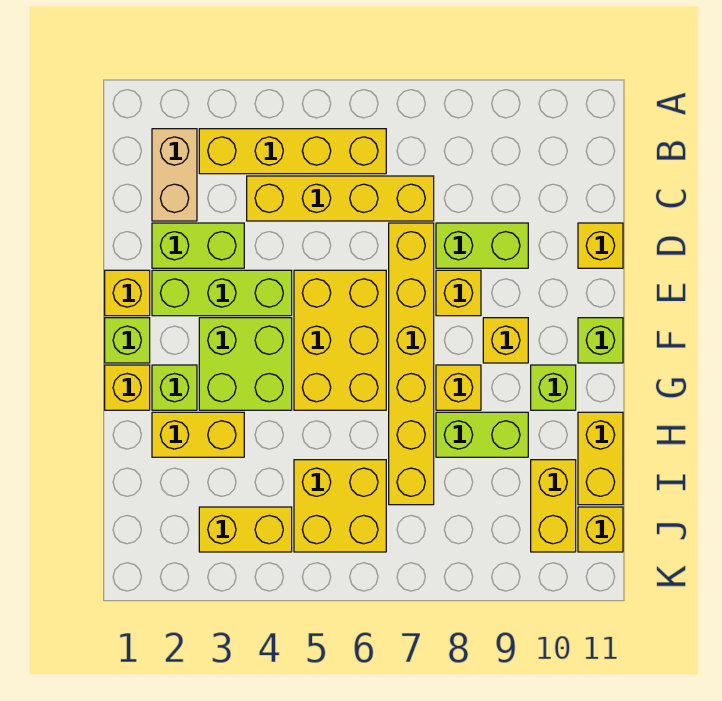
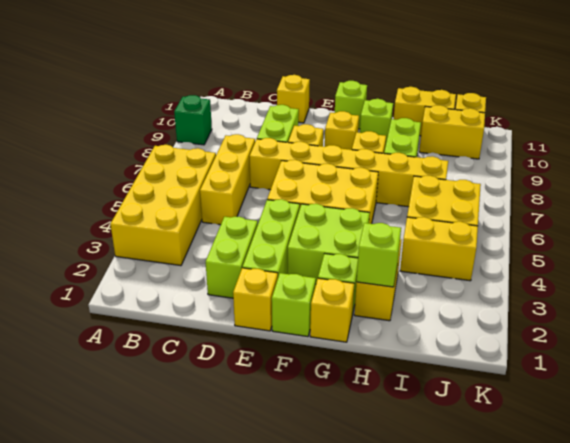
none -> green brick A9 level 1
tan brick B2:C2 level 1 -> none
yellow brick B3:B6 level 1 -> yellow brick A3:B6 level 1
yellow brick C4:C7 level 1 -> yellow brick C5:C7 level 1
none -> lime brick H2 level 2
yellow brick J3:J4 level 1 -> yellow brick I4:J4 level 1

